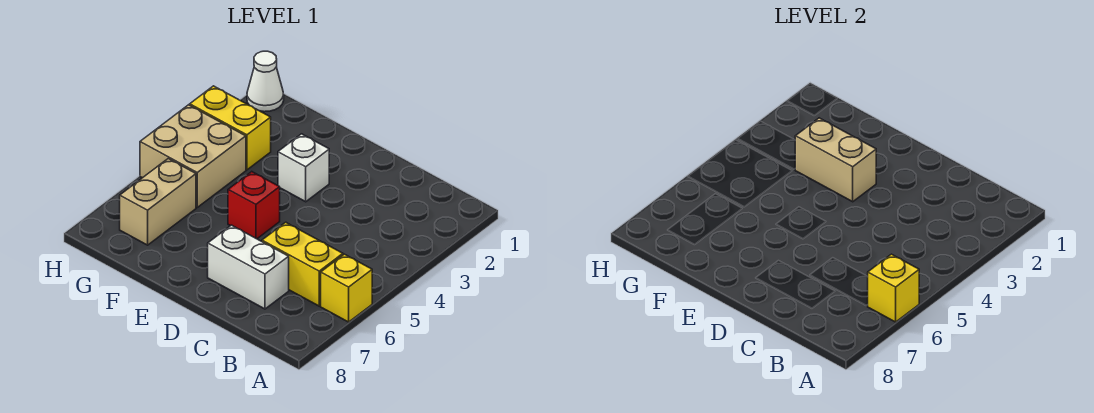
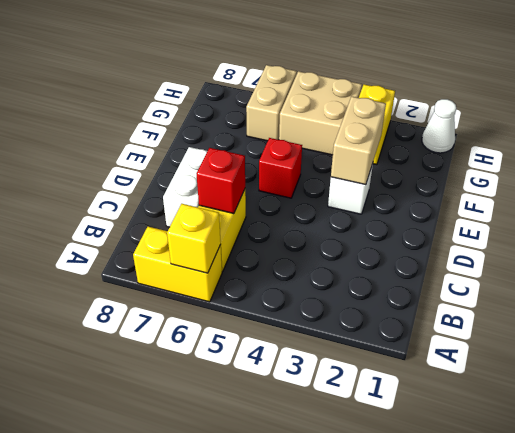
yellow brick A6 level 1 -> yellow brick A6:A7 level 1
none -> red brick C6 level 2
tan brick G6:G7 level 1 -> tan brick G6:H6 level 1

